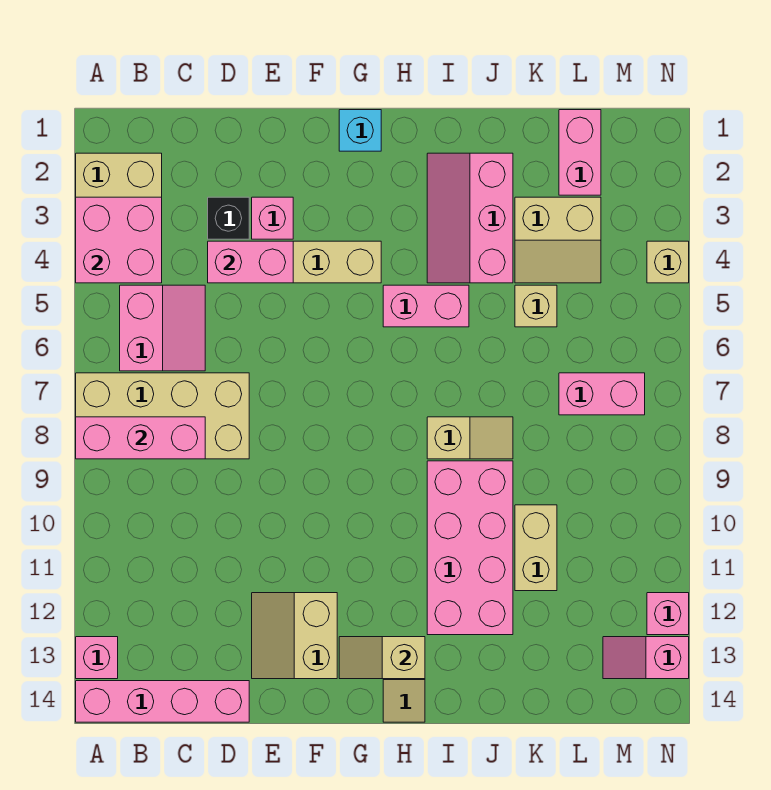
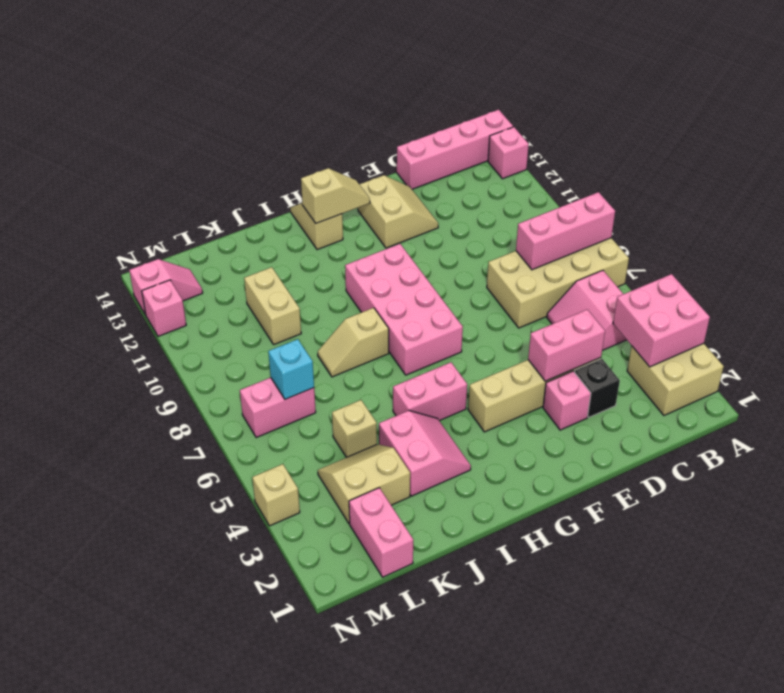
cyan brick G1 level 1 -> cyan brick L7 level 2
pink slope I2:J4 level 1 top J -> pink slope I3:J4 level 1 top J
pink brick I9:J12 level 1 -> pink brick G7:H10 level 1

